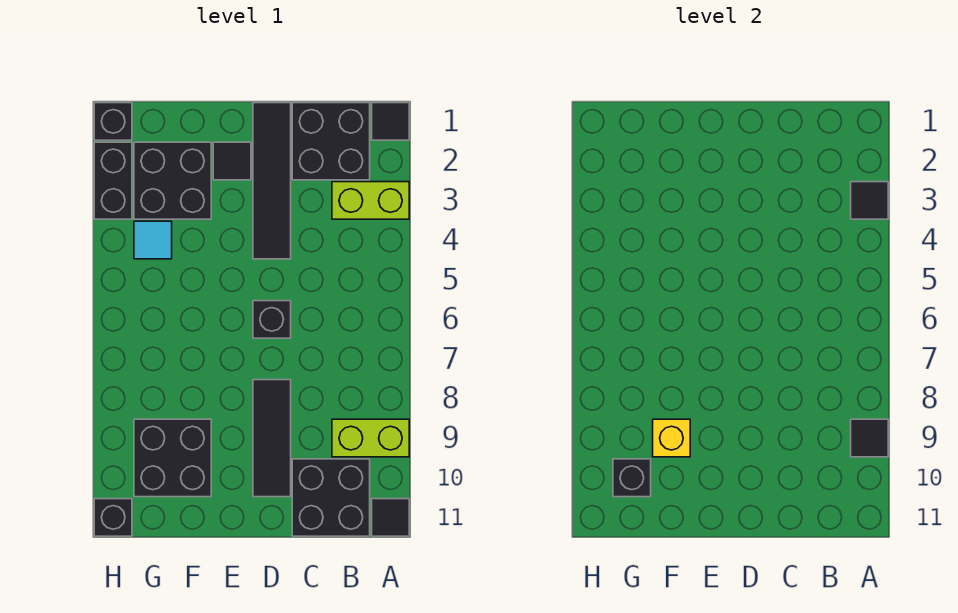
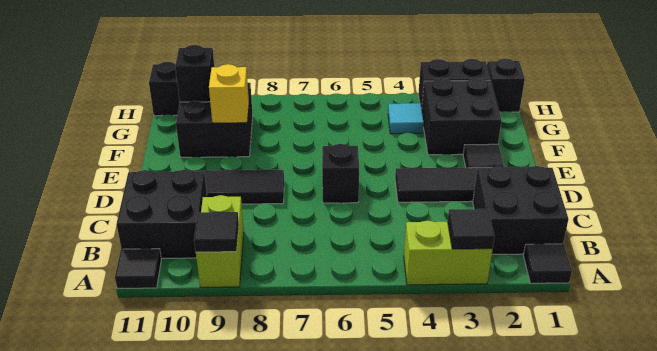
lime brick A3:B3 level 1 -> lime brick A3:A4 level 1

